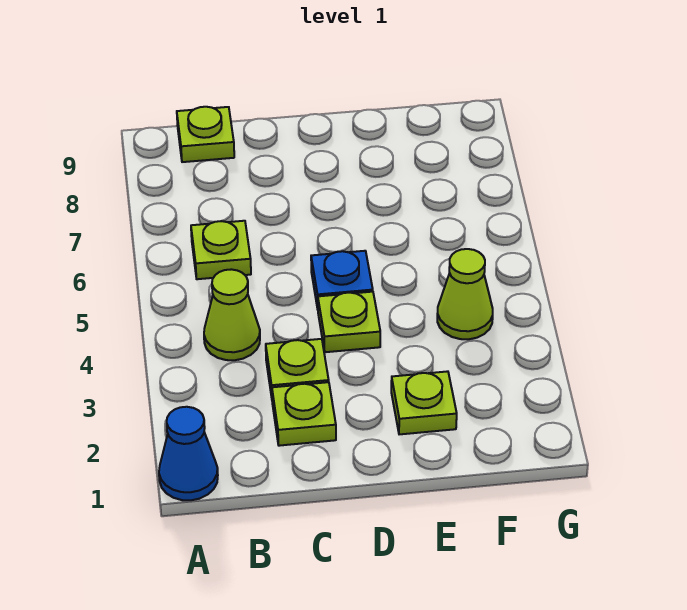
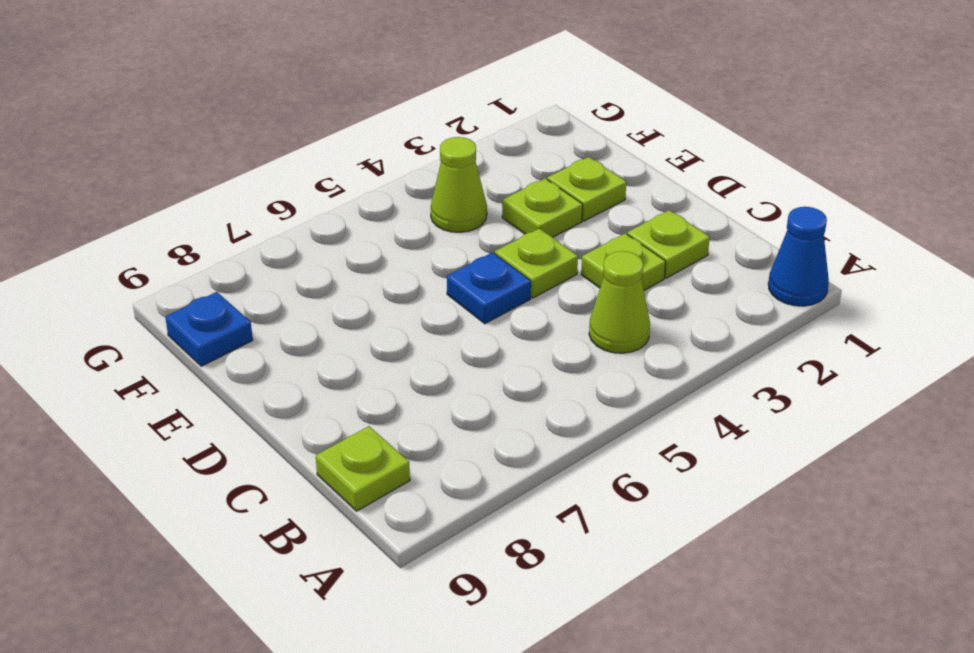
lime plate B6 level 1 -> lime plate E3 level 1
none -> blue plate F9 level 1

